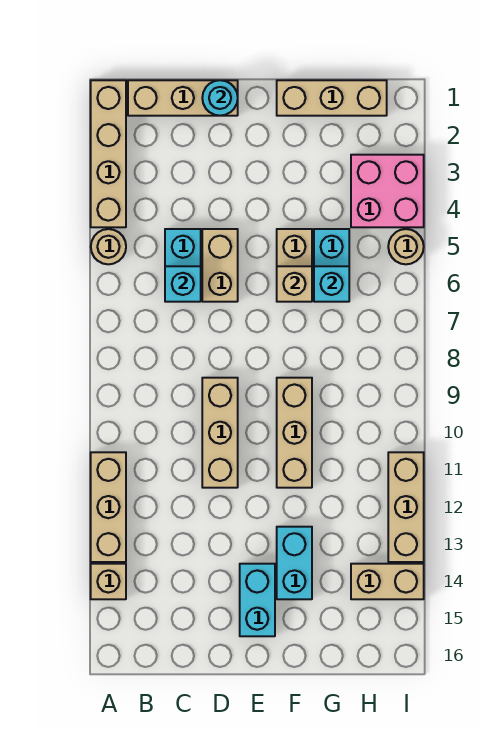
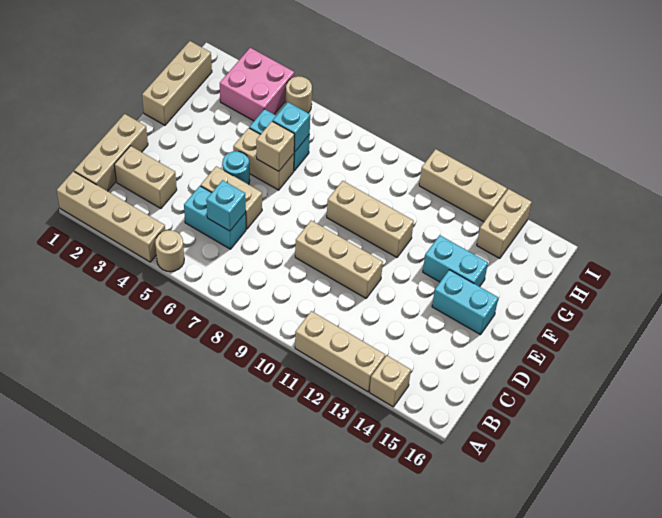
none -> tan brick C2:C3 level 1
cyan round brick D1 level 2 -> cyan round brick E5 level 1

